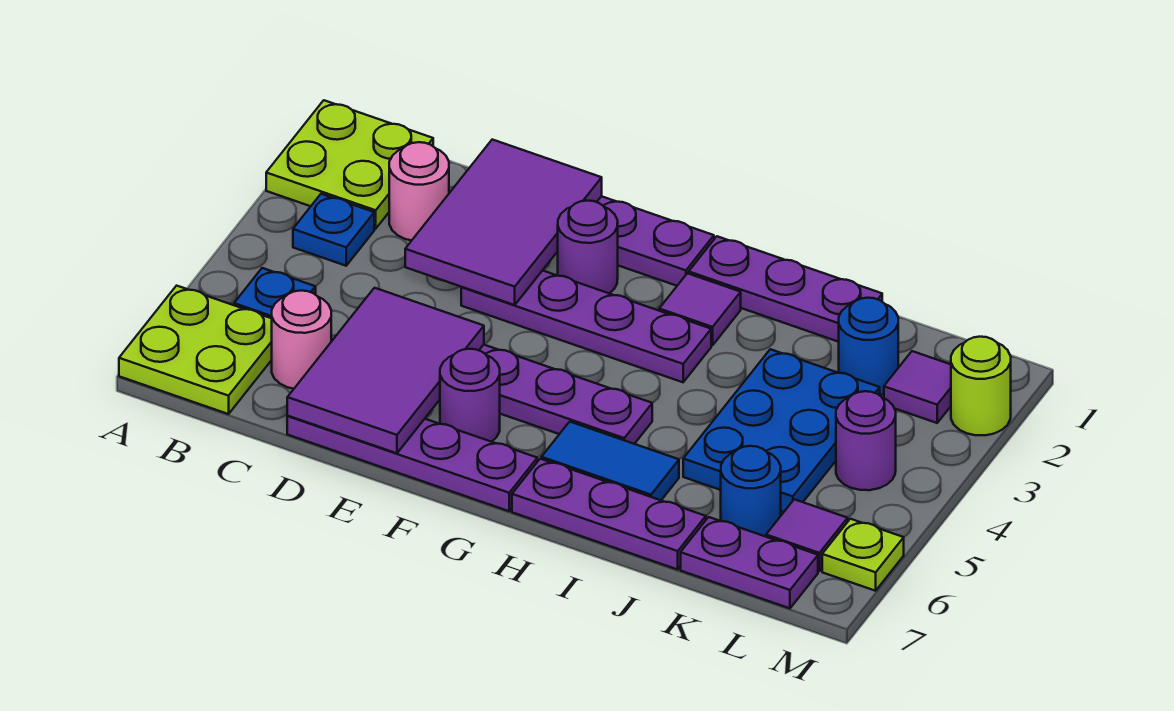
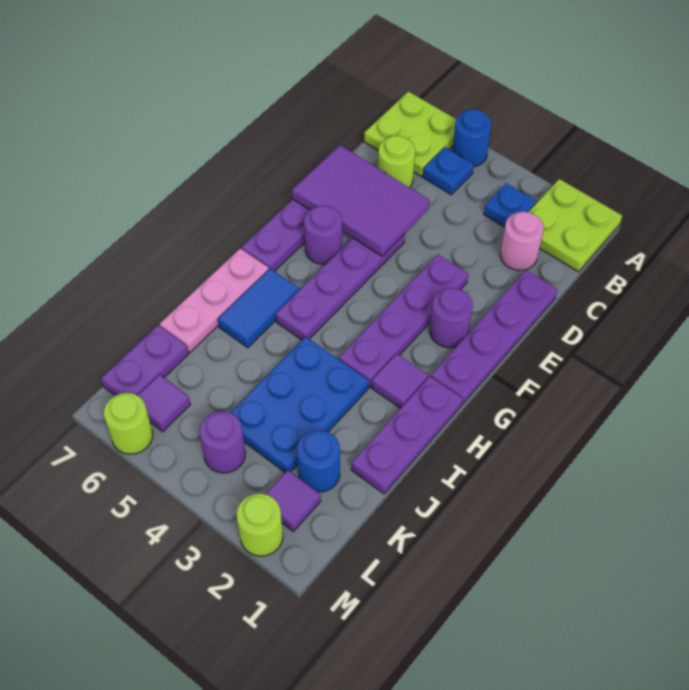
pink round brick C6 level 1 -> lime round brick C6 level 1
purple tile D1:E3 level 2 -> none
purple plate H7:J7 level 1 -> pink plate H7:J7 level 1
blue plate J3:K5 level 1 -> blue plate I3:K4 level 1
blue round brick K6 level 1 -> blue round brick A5 level 1
lime plate M6 level 1 -> lime round brick M6 level 1

